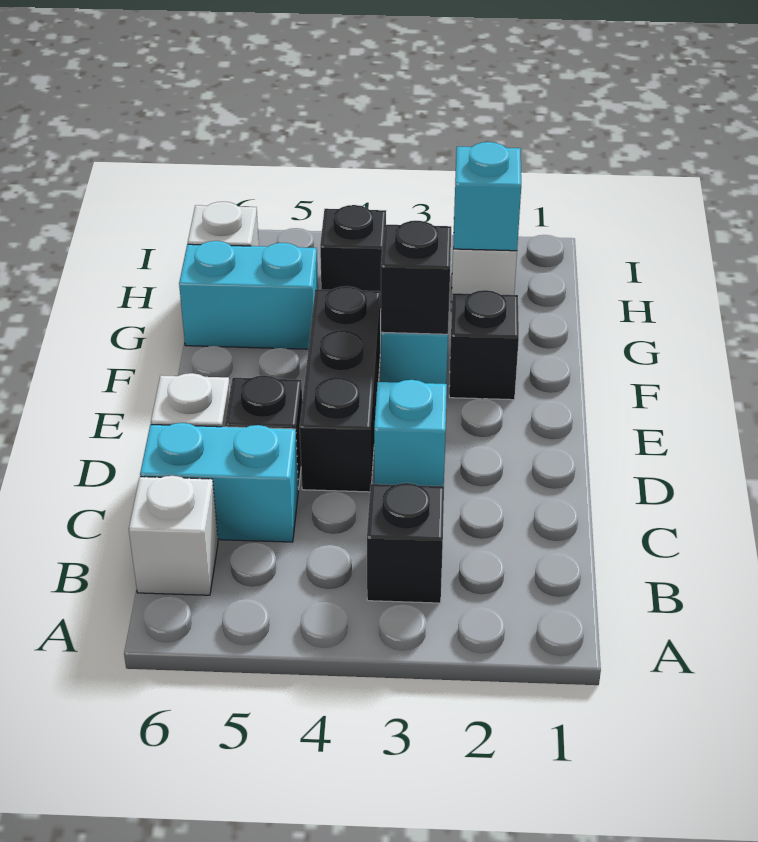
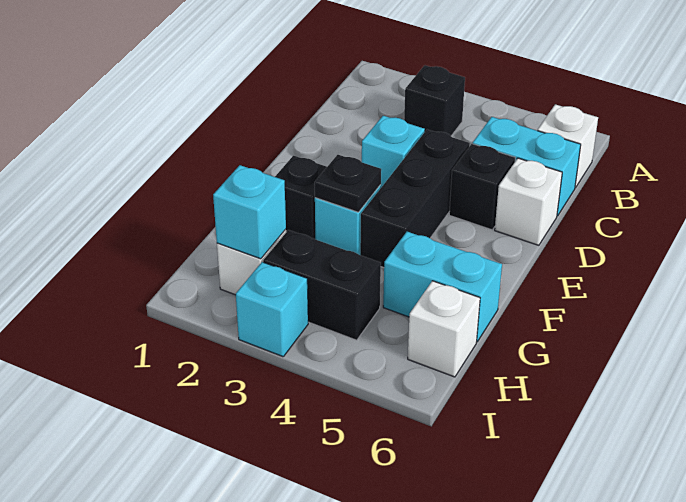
black brick F3 level 2 -> black plate F3 level 2
black brick H4 level 1 -> black brick H3:H4 level 1
none -> cyan brick I3 level 1

